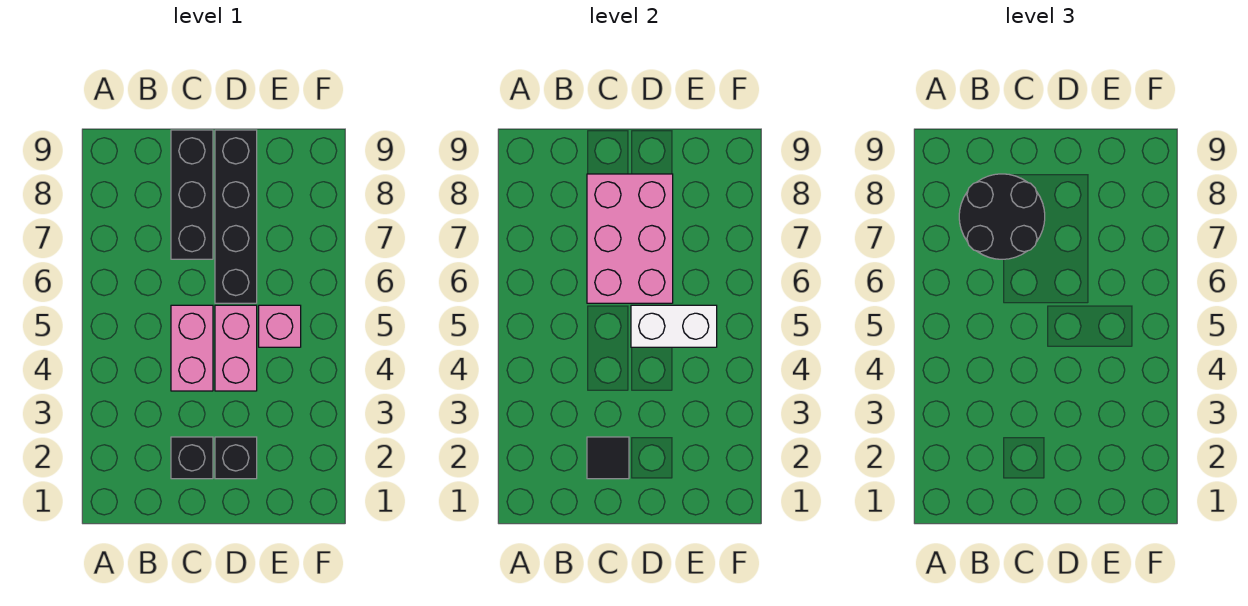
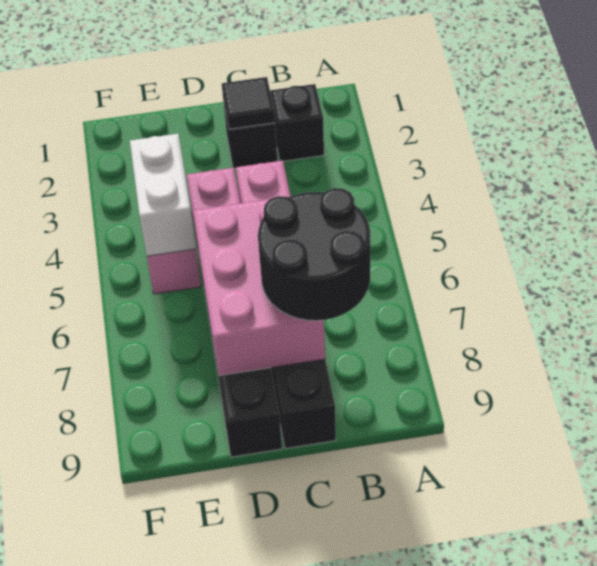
black brick D2 level 1 -> black brick B2 level 1
white brick D5:E5 level 2 -> white brick E4:E5 level 2

